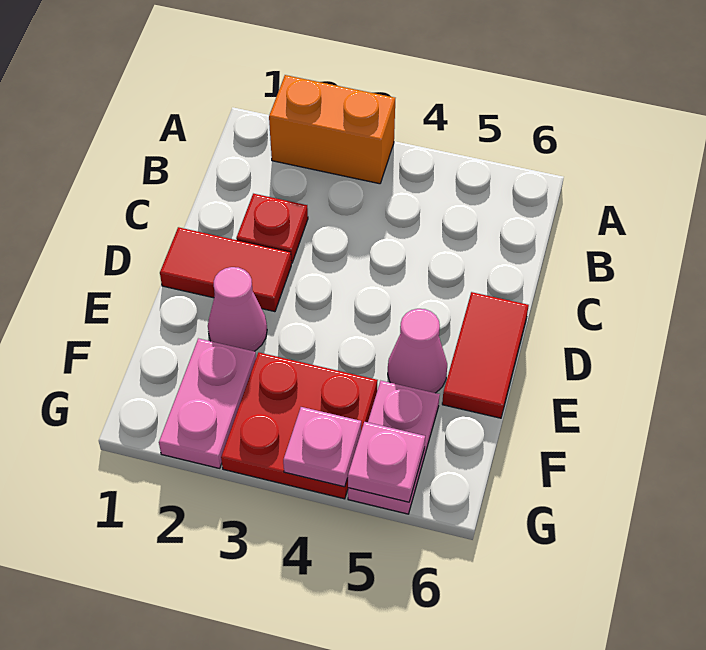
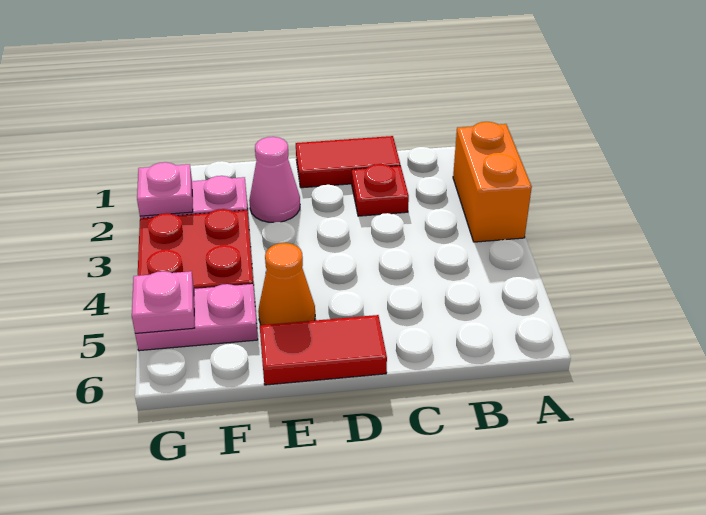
red tile D1:D2 level 1 -> red tile C1:D1 level 1
pink cone E5 level 1 -> orange cone E5 level 1
pink plate G4 level 2 -> pink plate G2 level 2

